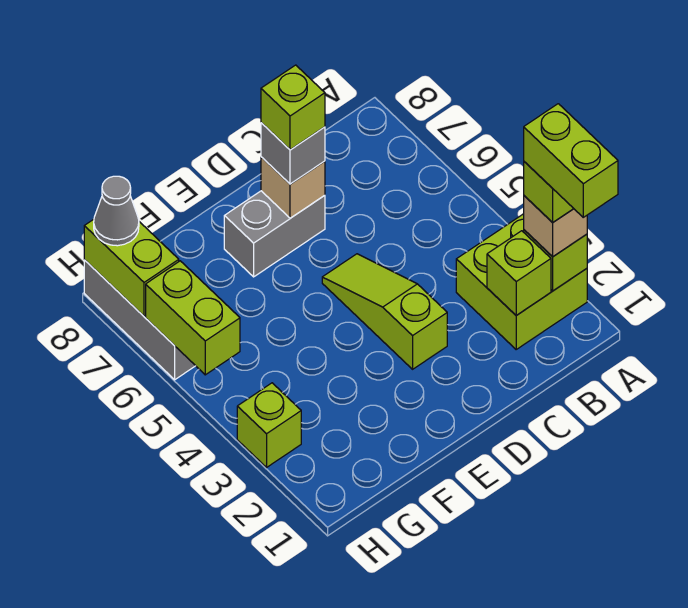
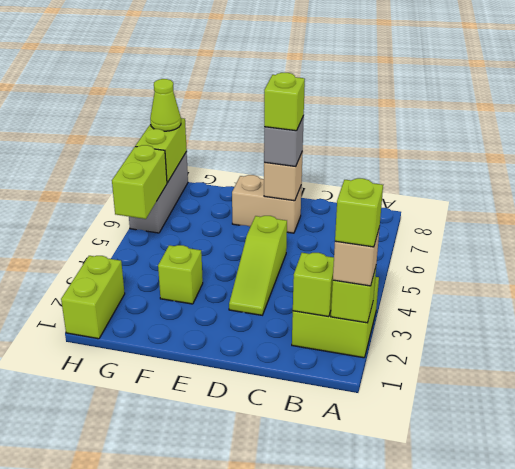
lime brick A1:A2 level 5 -> lime brick H1:H2 level 1
lime slope D3:D5 level 1 top 3 -> lime slope D3:D5 level 1 top 5
grey brick D7:E7 level 1 -> tan brick D7:E7 level 1
lime brick H3 level 1 -> lime brick F3 level 1
grey cone H8 level 3 -> lime cone H8 level 3

